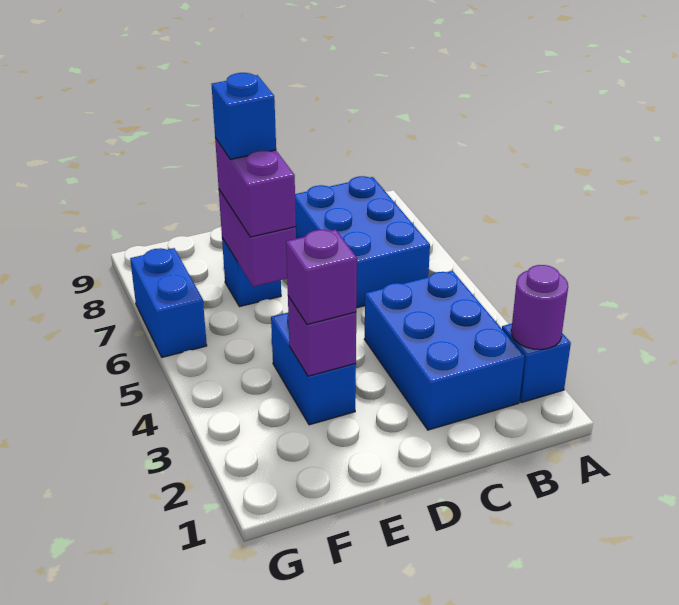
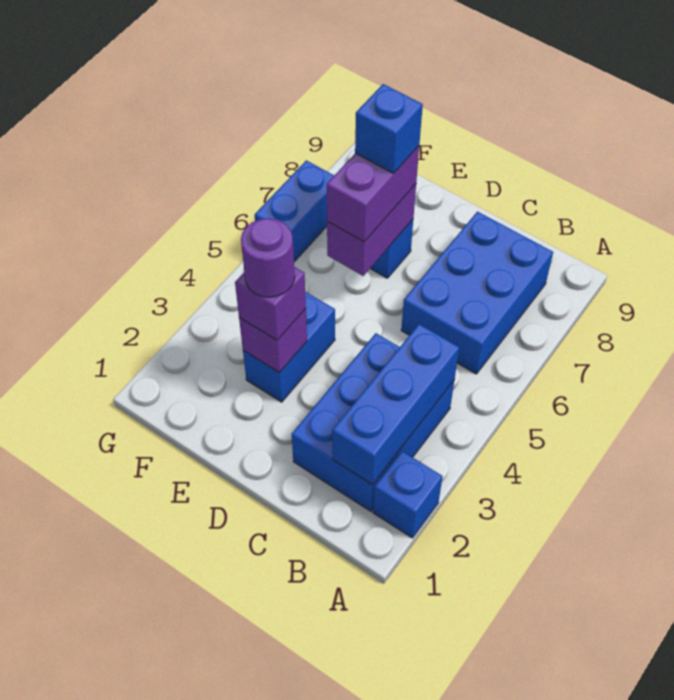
purple round brick A2 level 2 -> purple round brick E3 level 4
none -> blue brick B2:B4 level 2

